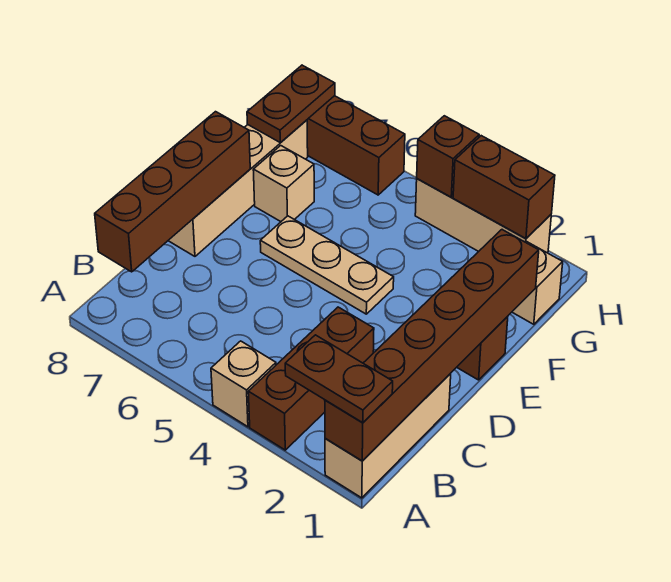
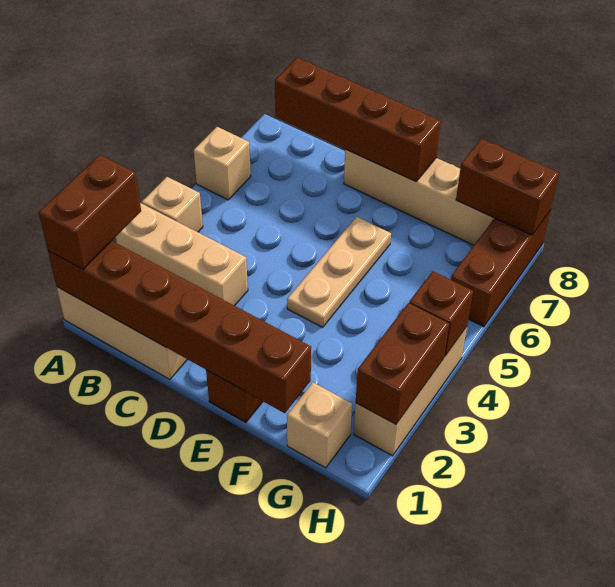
brown plate A1:A2 level 3 -> brown brick A1:A2 level 3
brown brick A3:C3 level 1 -> tan brick A3:C3 level 1
tan brick F7 level 1 -> tan brick A6 level 1
brown plate G8:H8 level 2 -> brown brick G8:H8 level 2

